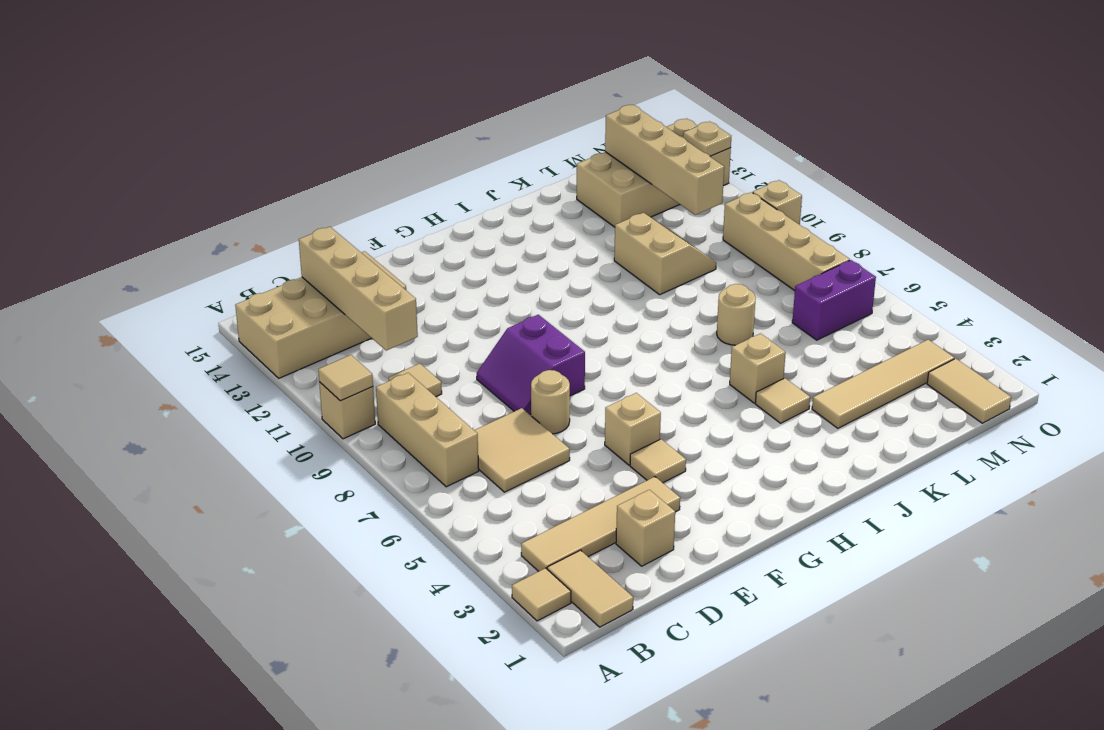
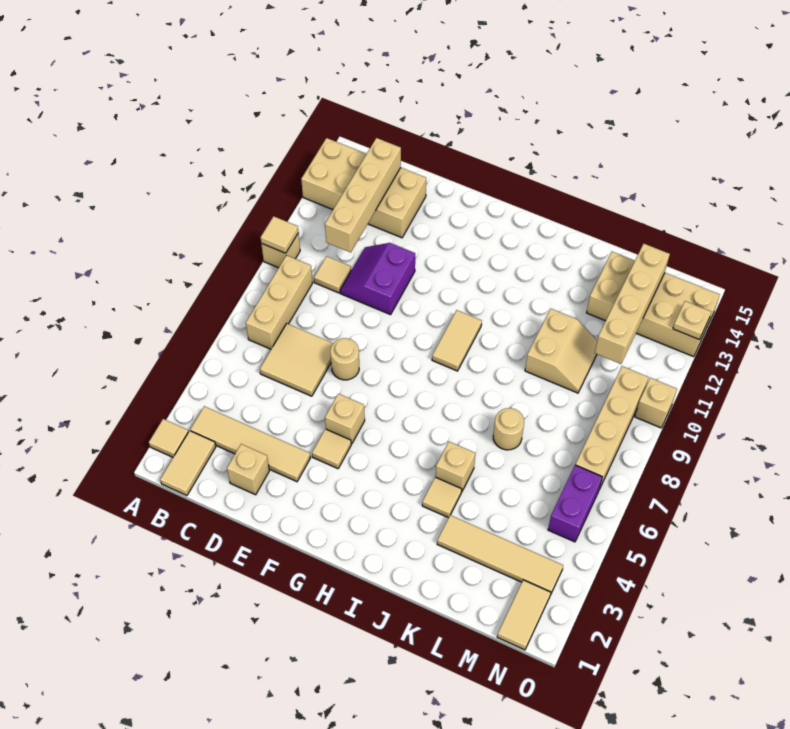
purple slope E8:F9 level 1 top F -> purple slope D10:E11 level 1 top E
none -> tan tile H9:H10 level 1
purple brick M6:N6 level 1 -> purple brick N5:N6 level 1

